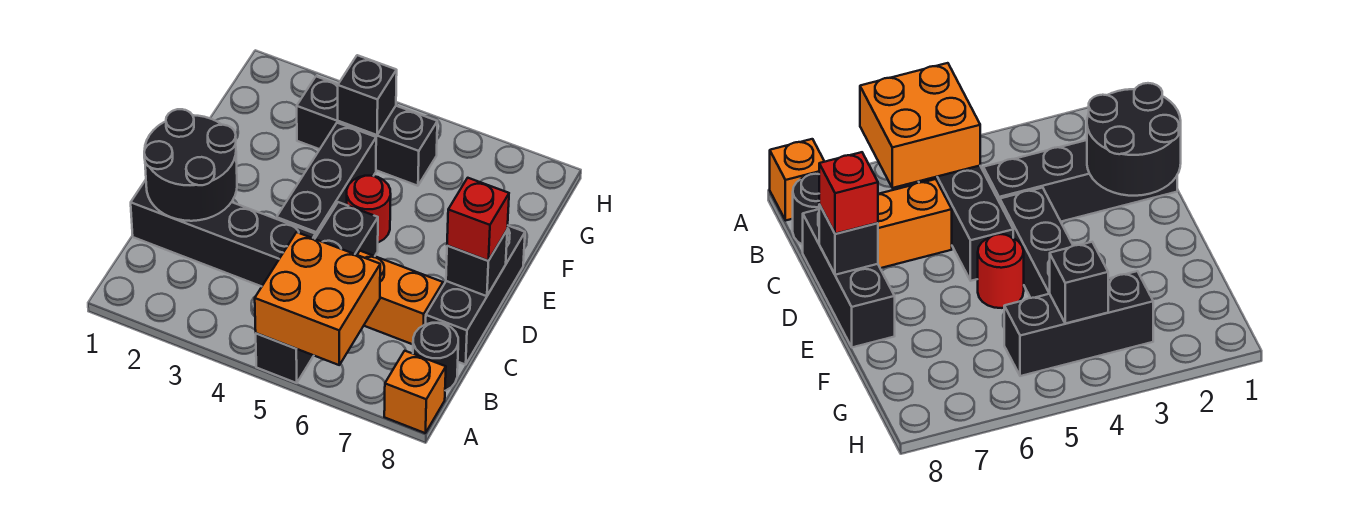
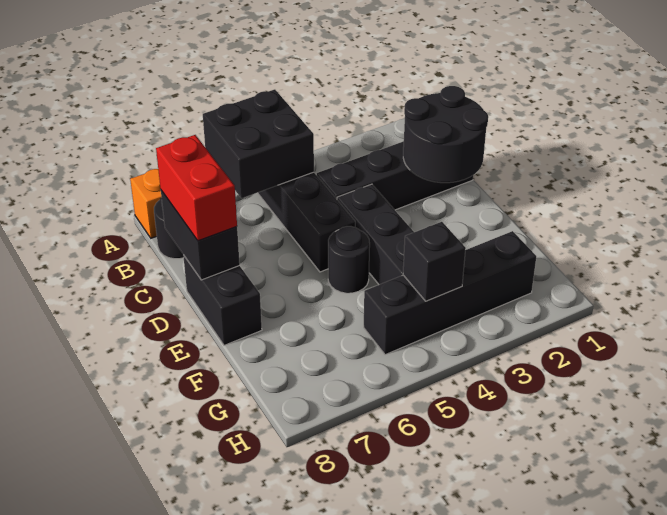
orange brick A5:B6 level 2 -> black brick A5:B6 level 2
orange brick C6:C7 level 1 -> none
black brick C8:E8 level 1 -> black brick D8:E8 level 1
black brick D8 level 2 -> black brick C8:D8 level 2
red brick D8 level 3 -> red brick C8:D8 level 3
red round brick E5 level 1 -> black round brick E5 level 1
black brick G3:G5 level 1 -> black brick G2:G5 level 1

